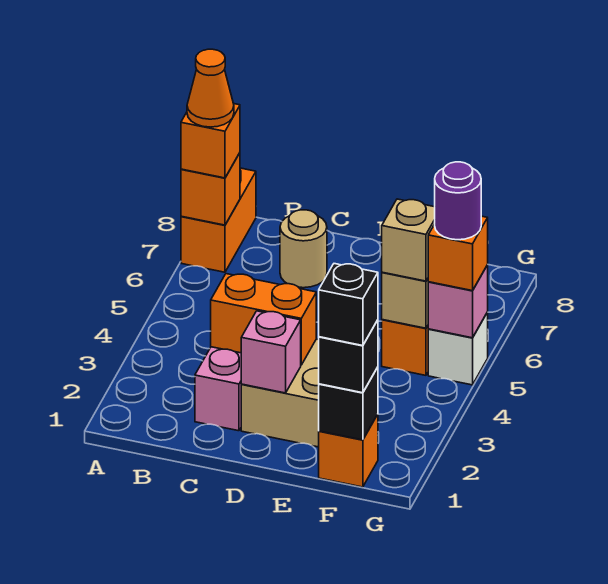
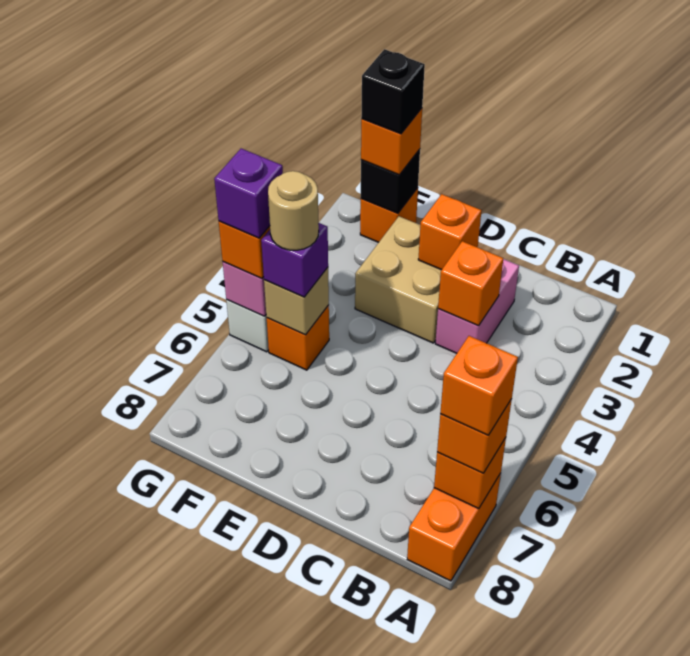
orange cone A7 level 4 -> orange brick A7 level 4
orange brick C3:D3 level 2 -> orange brick C3 level 2
tan round brick C7 level 1 -> tan round brick F5 level 4
pink brick D2 level 2 -> orange brick D2 level 2
black brick F1 level 3 -> orange brick F1 level 3
tan brick F5 level 3 -> purple brick F5 level 3
purple round brick G5 level 4 -> purple brick G5 level 4

